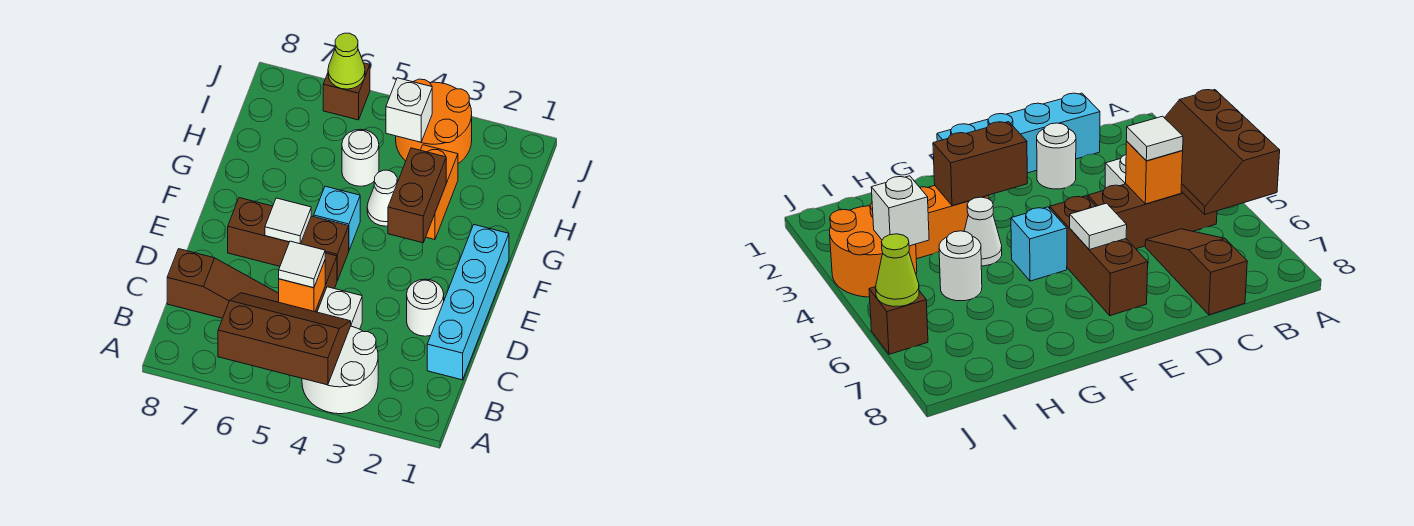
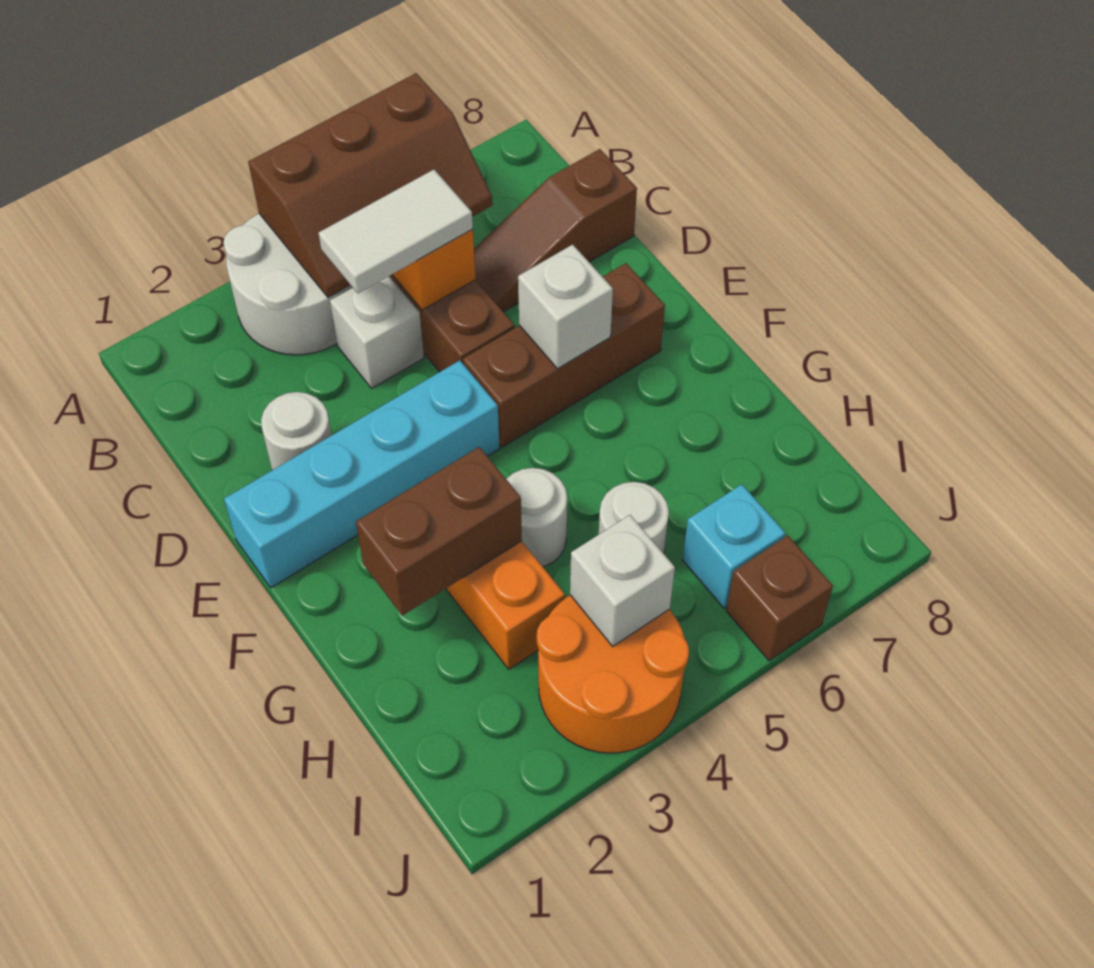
cyan brick C1:F1 level 1 -> cyan brick E1:E4 level 1
white tile C5 level 3 -> white tile C4:C5 level 3
white tile E6 level 2 -> white brick E6 level 2
brown brick F3:G3 level 2 -> brown brick G2:G3 level 2
cyan brick F5 level 1 -> cyan brick I6 level 1
white cone G4 level 1 -> white round brick G4 level 1
lime cone J6 level 2 -> none

